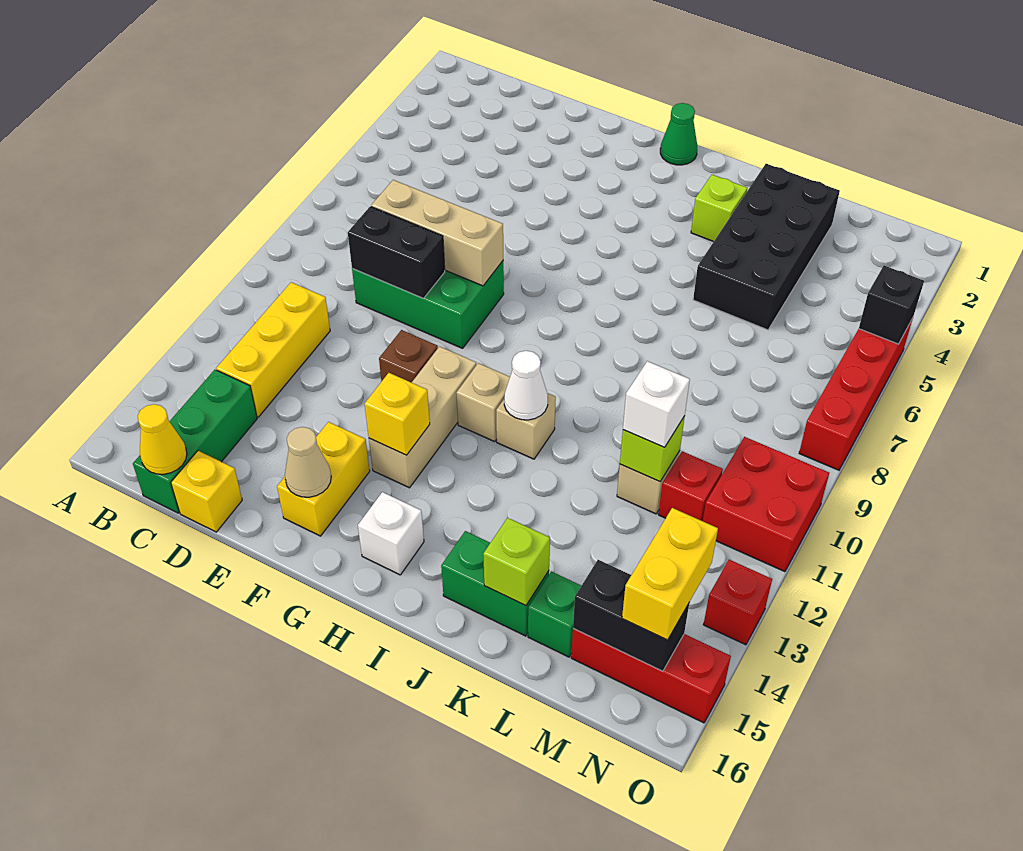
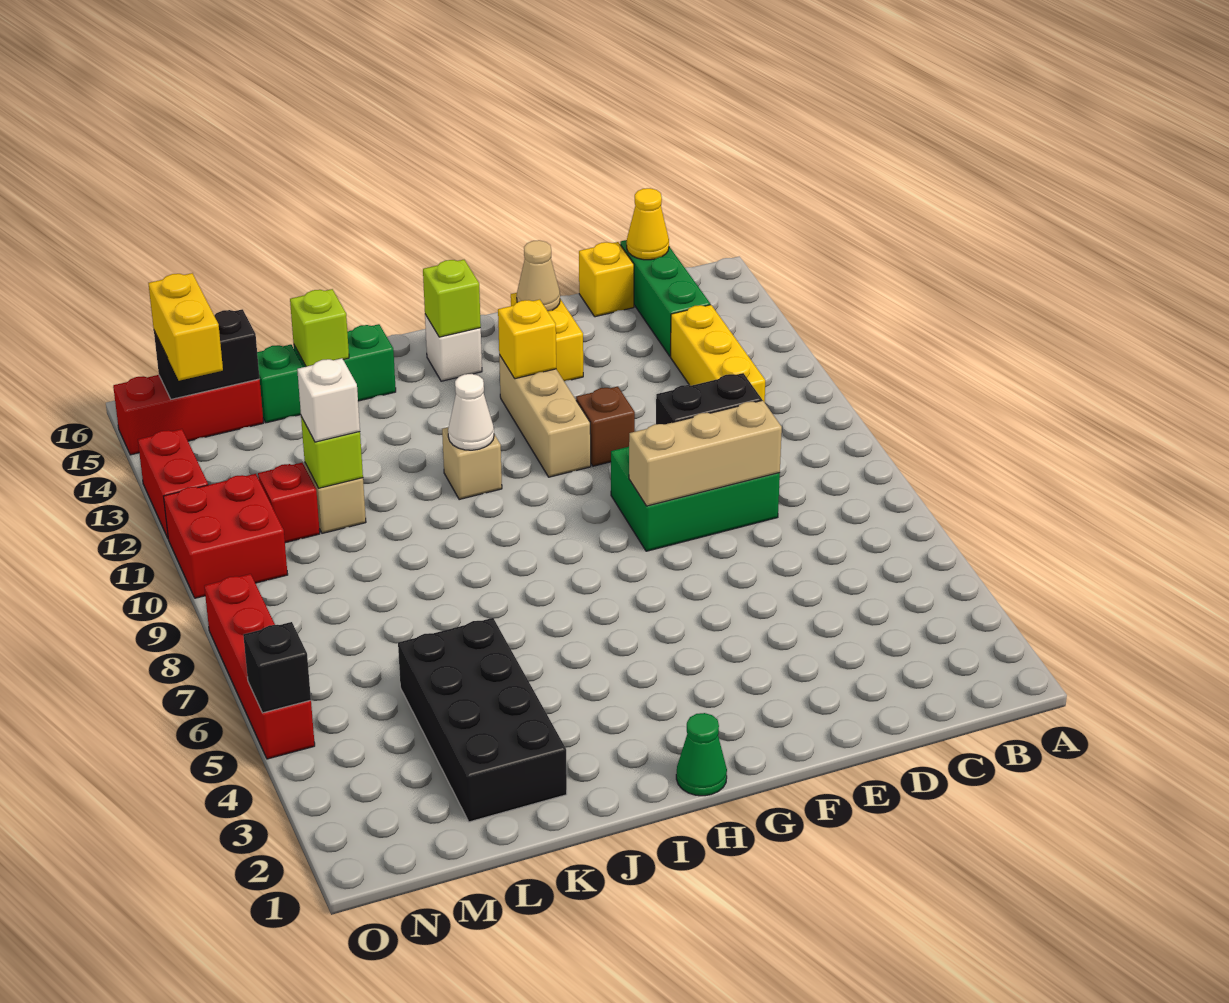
tan brick H11 level 1 -> none
lime brick J3 level 1 -> lime brick H15 level 2
red brick O13 level 1 -> red brick O12:O13 level 1

